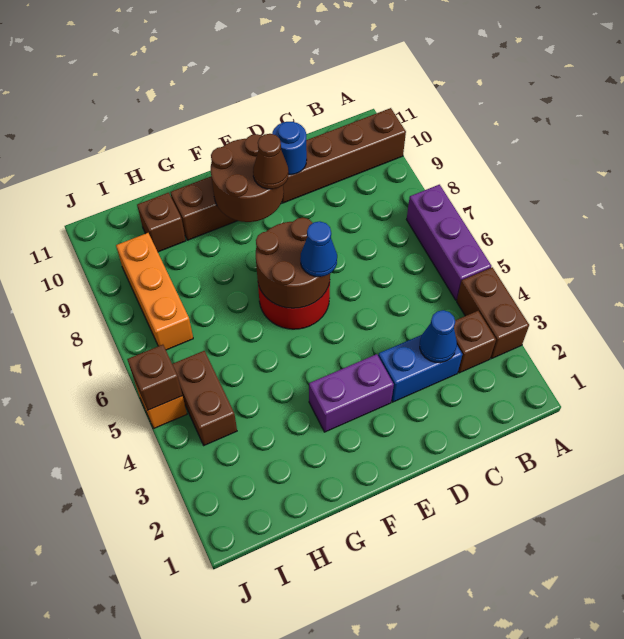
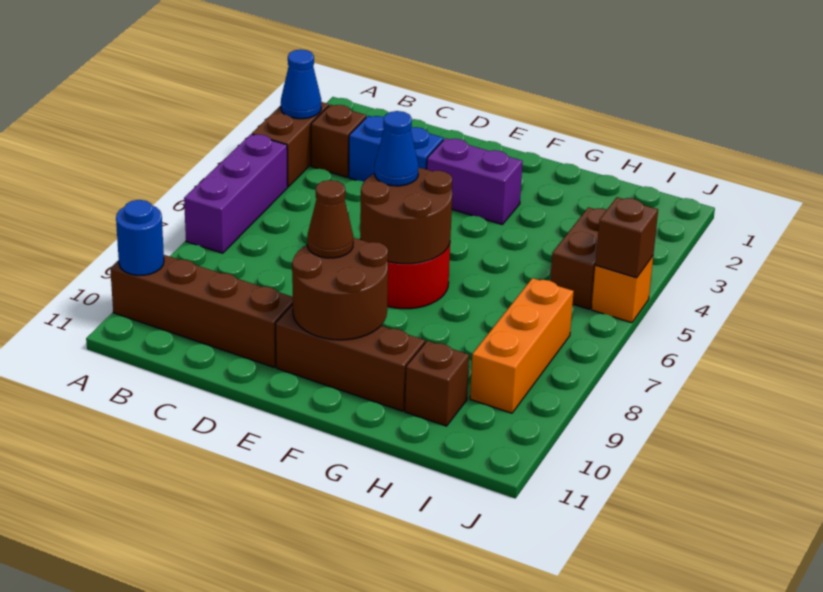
blue cone C3 level 2 -> blue cone A3 level 2
blue round brick D10 level 2 -> blue round brick A10 level 2

